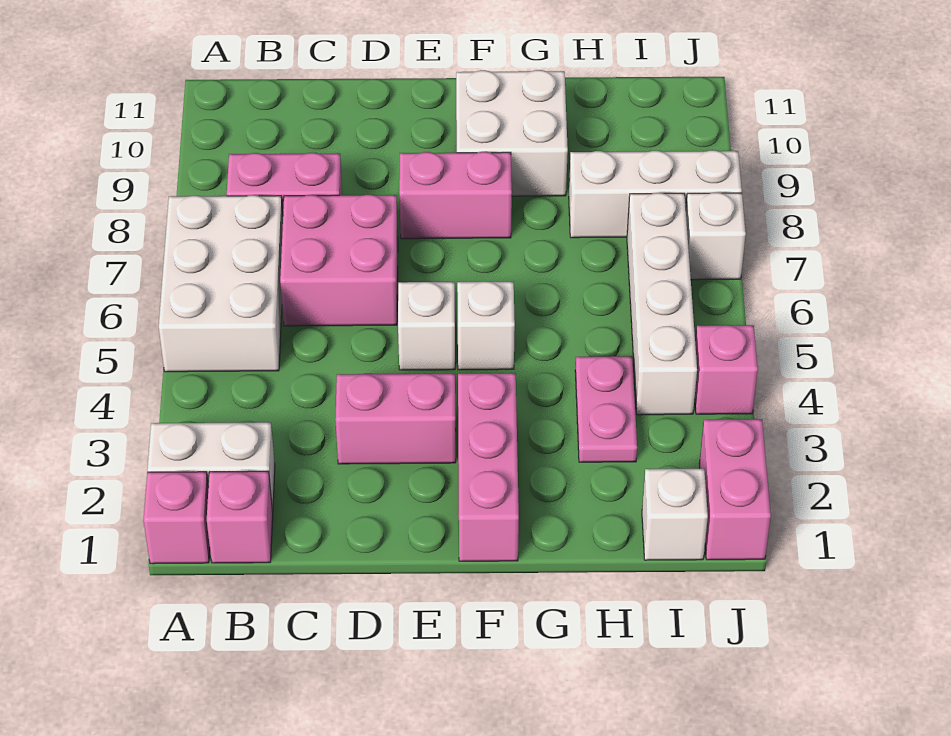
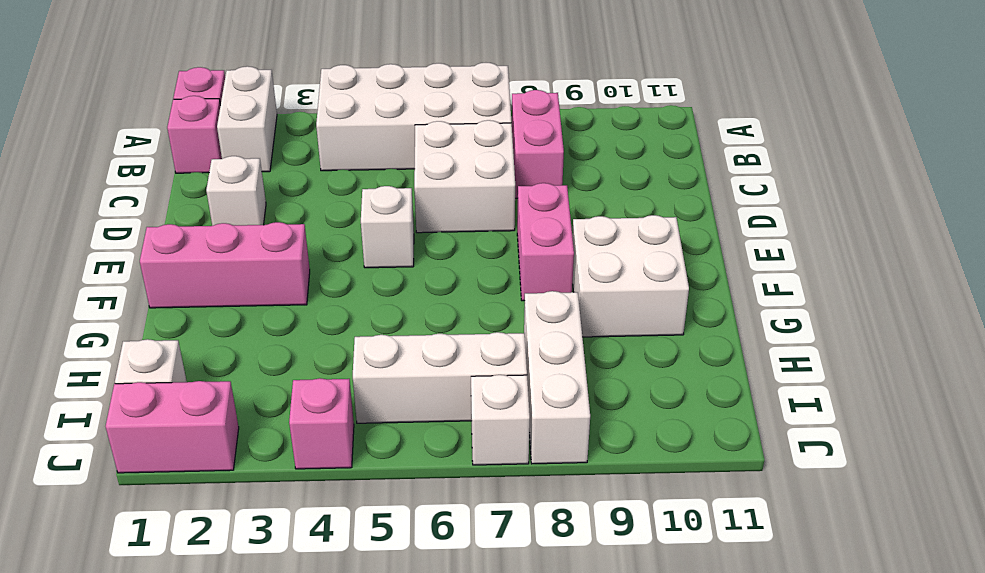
white brick A5:B7 level 1 -> white brick A4:B7 level 1
pink brick C6:D7 level 1 -> white brick C6:D7 level 1
pink brick D3:E3 level 1 -> none
white brick F5 level 1 -> white brick D2 level 1
pink plate H3:H4 level 1 -> none
white brick I4:I7 level 1 -> white brick I5:I7 level 1

